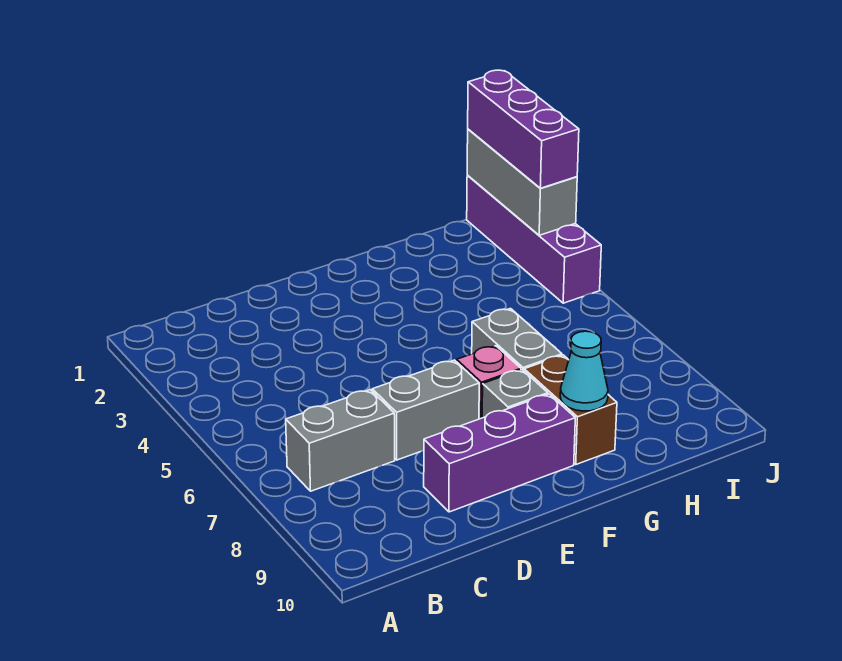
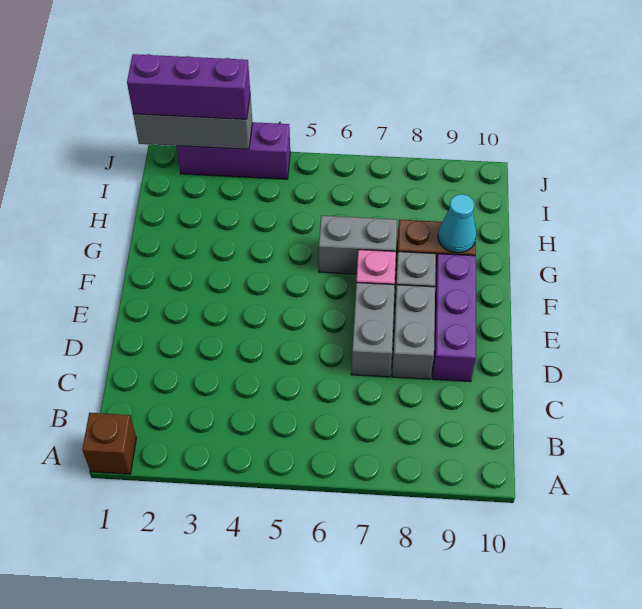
none -> brown brick A1 level 1
grey brick B7:C7 level 1 -> grey brick D8:E8 level 1
purple brick J1:J4 level 1 -> purple brick J2:J4 level 1

